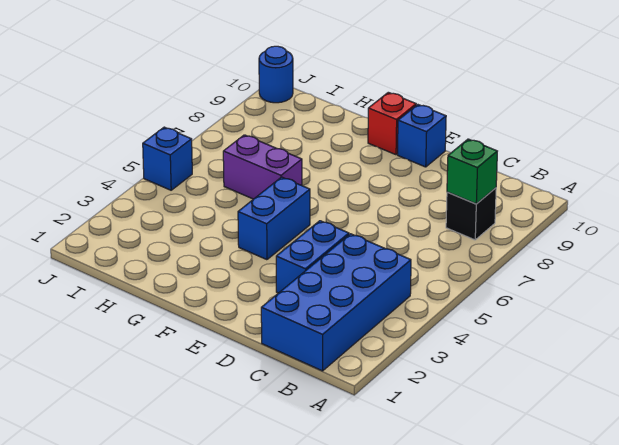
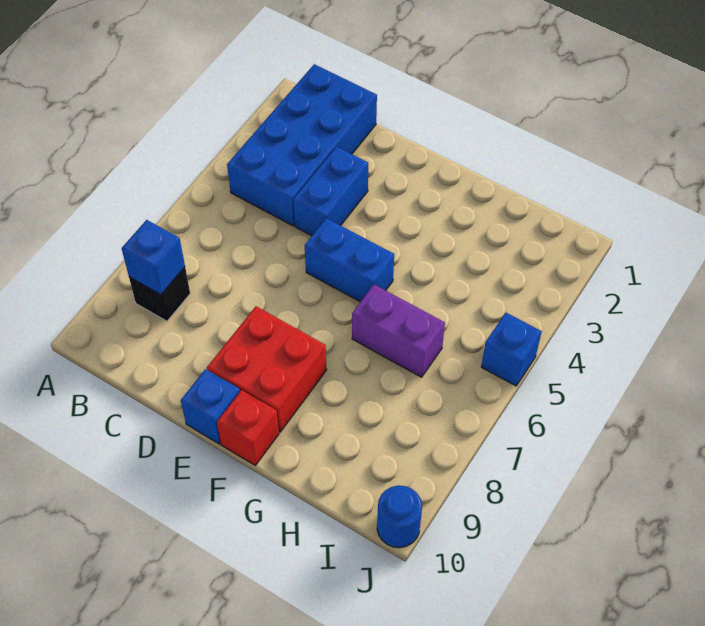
green brick B8 level 2 -> blue brick B8 level 2
none -> red brick E8:F9 level 1
blue brick F4:F5 level 1 -> blue brick E5:F5 level 1

